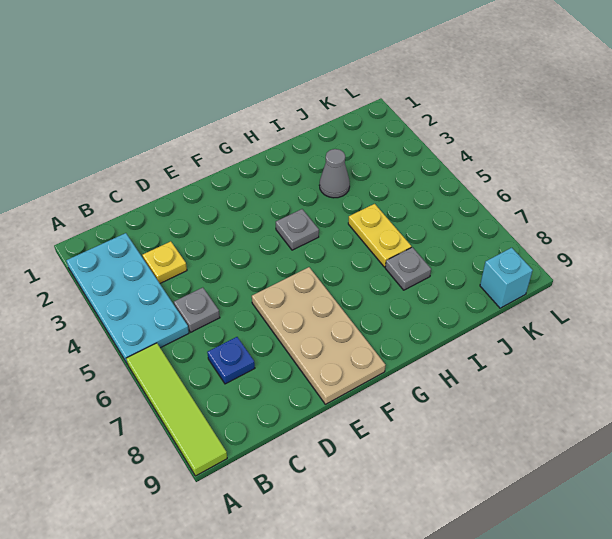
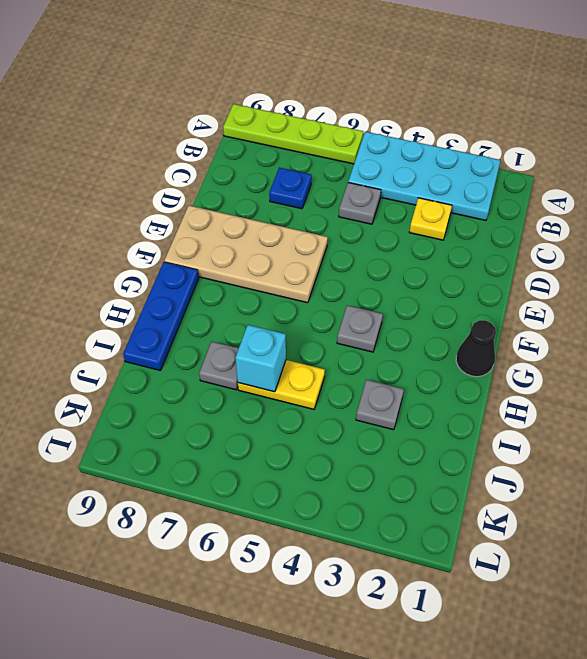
lime tile A6:A9 level 1 -> lime plate A6:A9 level 1
none -> black cone G1 level 1
none -> blue plate G9:I9 level 1
grey cone I3 level 1 -> grey plate I3 level 1
cyan brick K9 level 1 -> cyan brick I6 level 2

